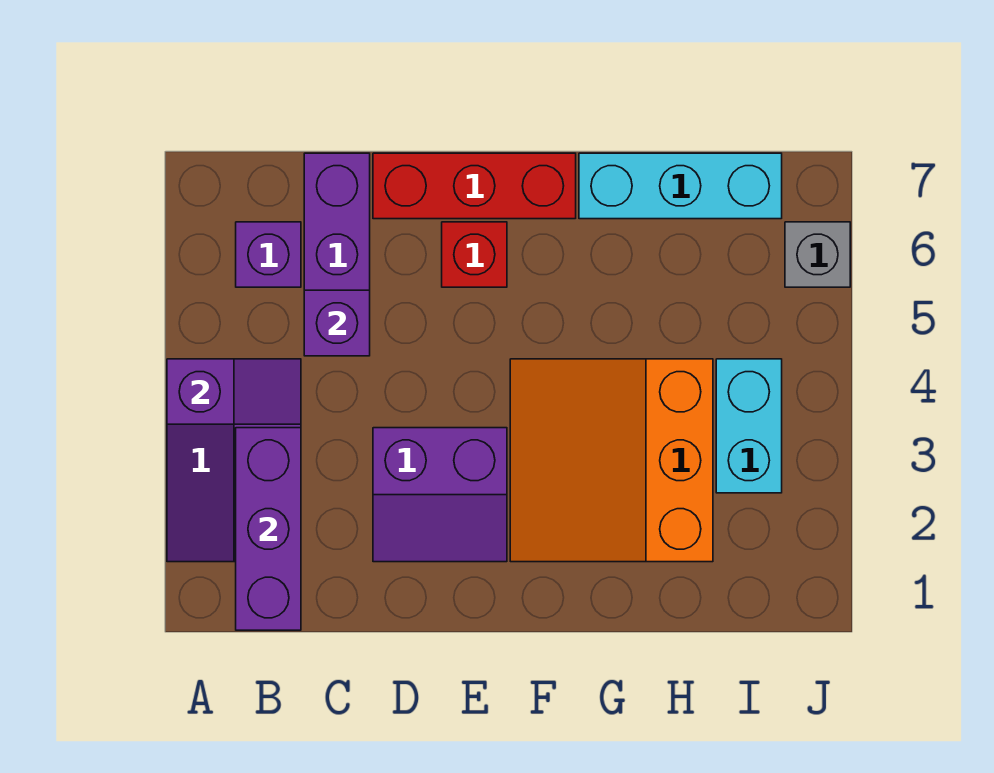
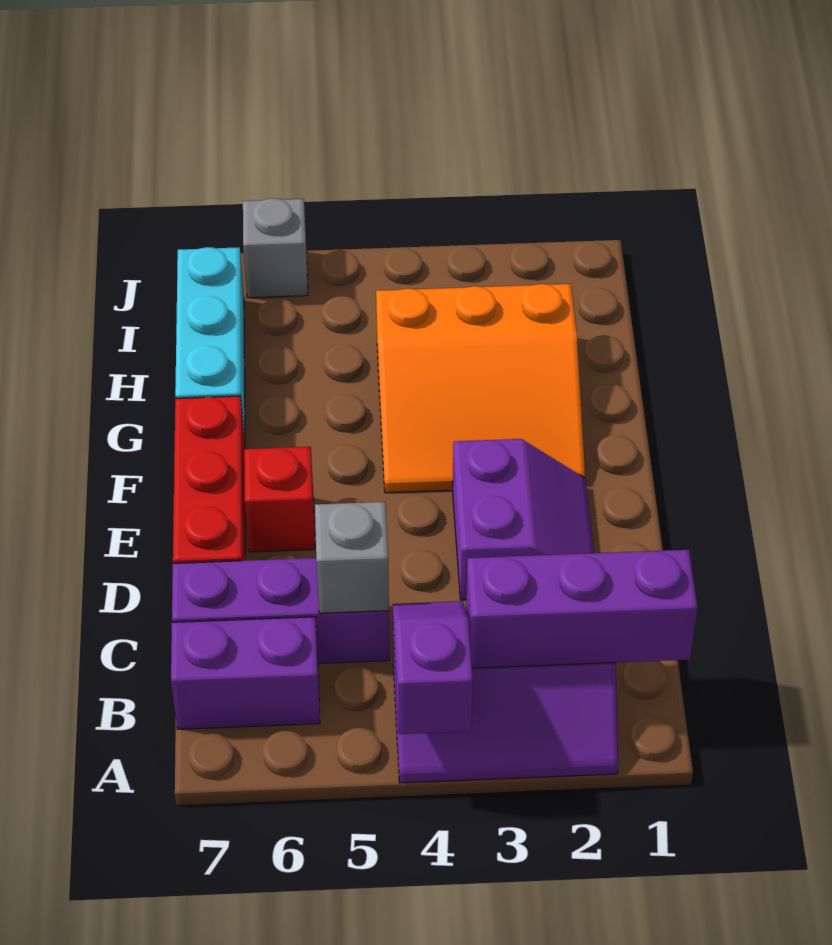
purple brick B6 level 1 -> purple brick B6:B7 level 1
purple brick C5 level 2 -> grey brick C5 level 2
cyan brick I3:I4 level 1 -> none

